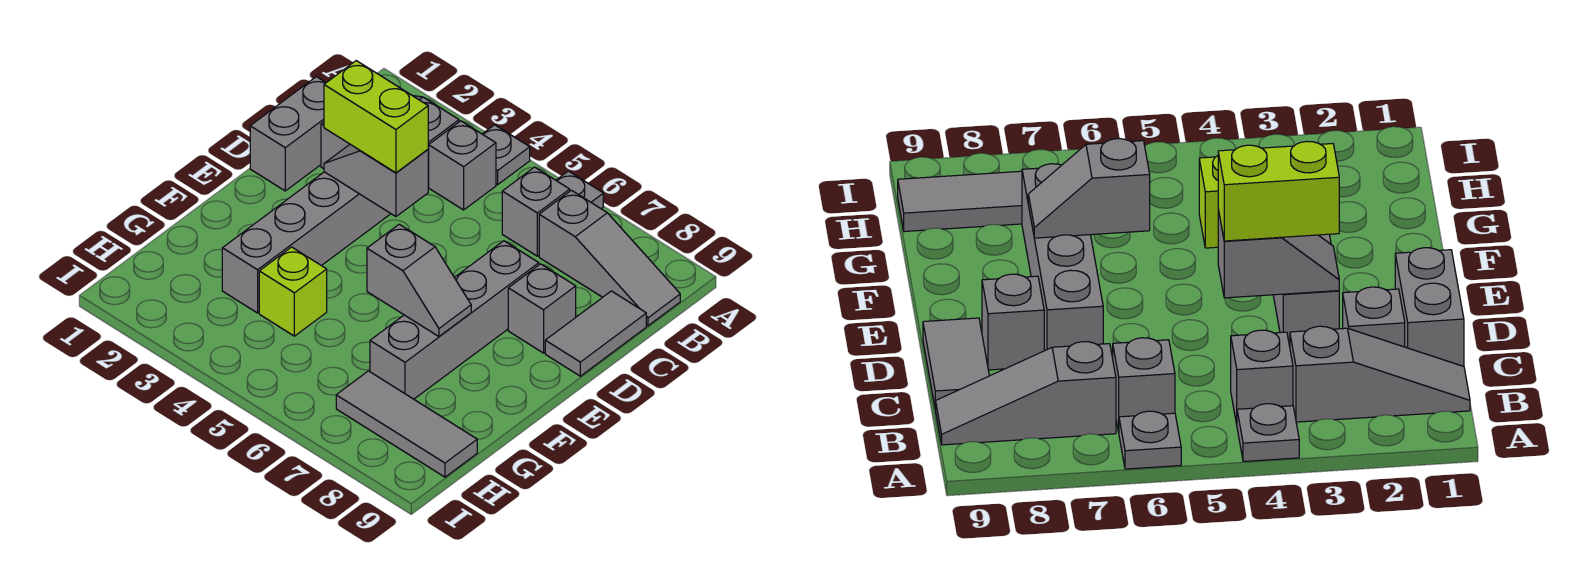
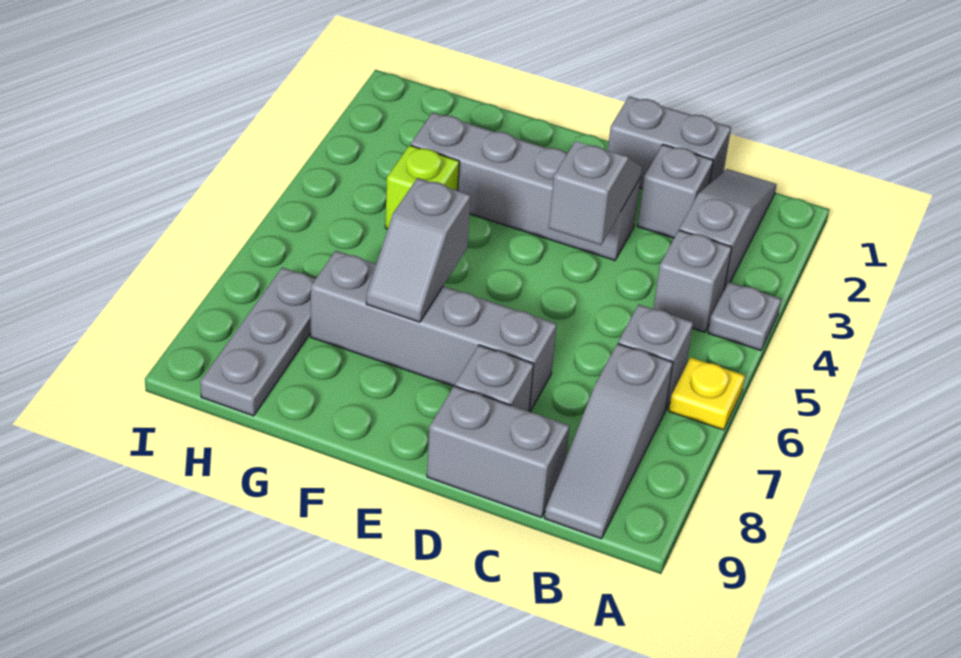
grey plate A6 level 1 -> yellow plate A6 level 1
grey tile C9:D9 level 1 -> grey brick C9:D9 level 1
lime brick D3:D4 level 3 -> none
grey tile H7:H9 level 1 -> grey plate H7:H9 level 1

